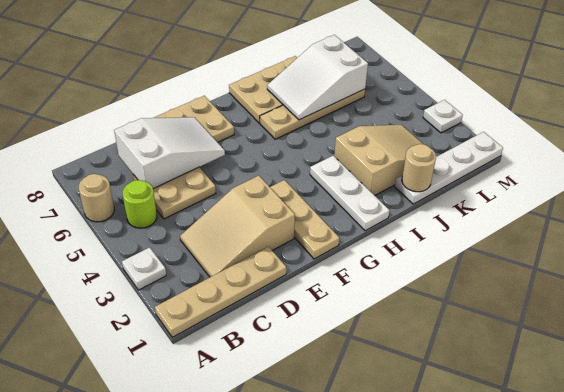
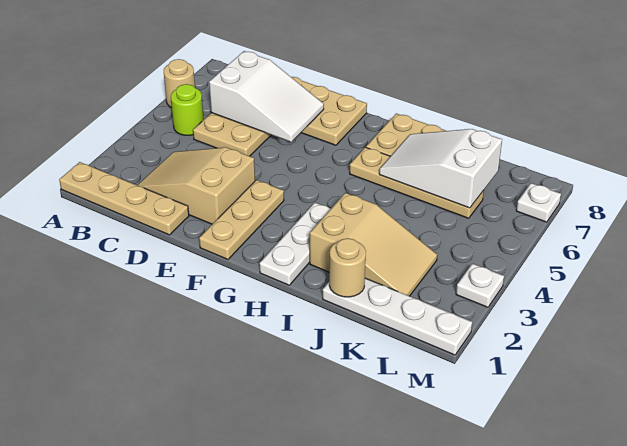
white plate A3 level 1 -> white plate M7 level 1

